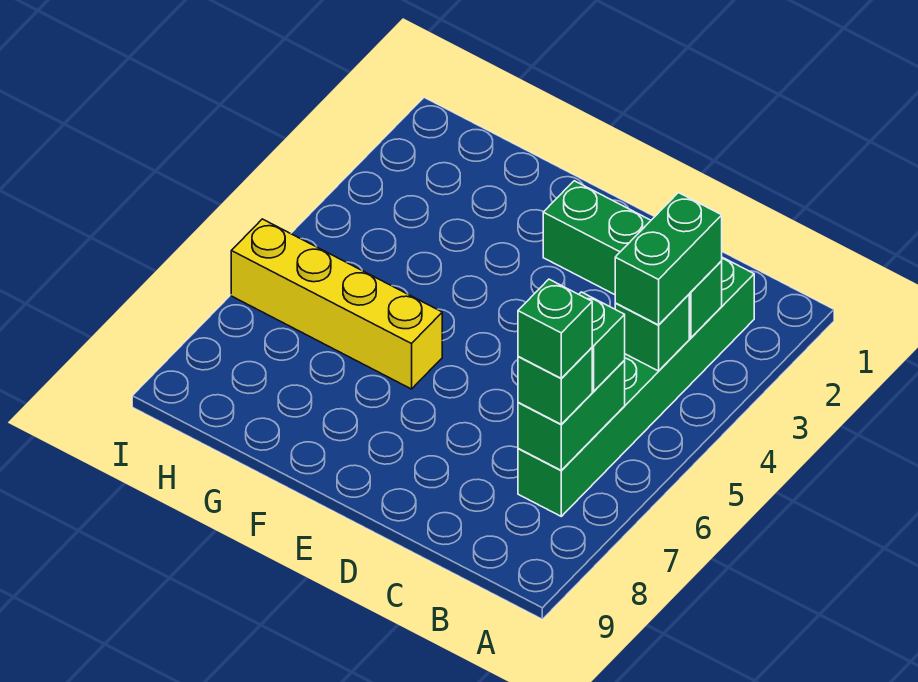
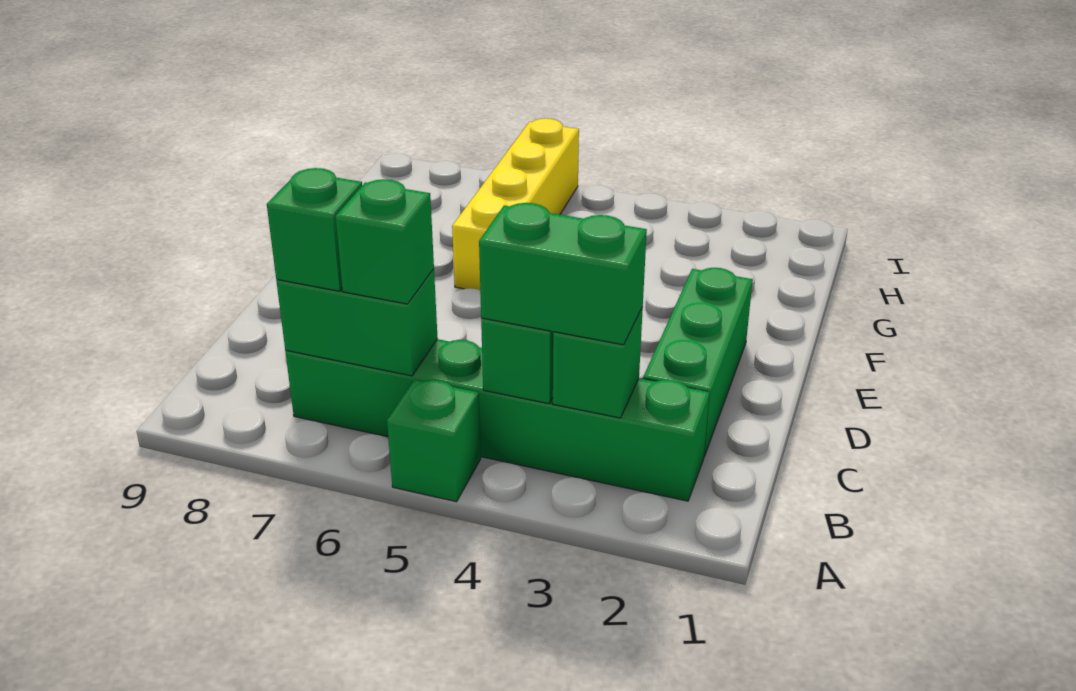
green brick B7 level 4 -> green brick A5 level 1

